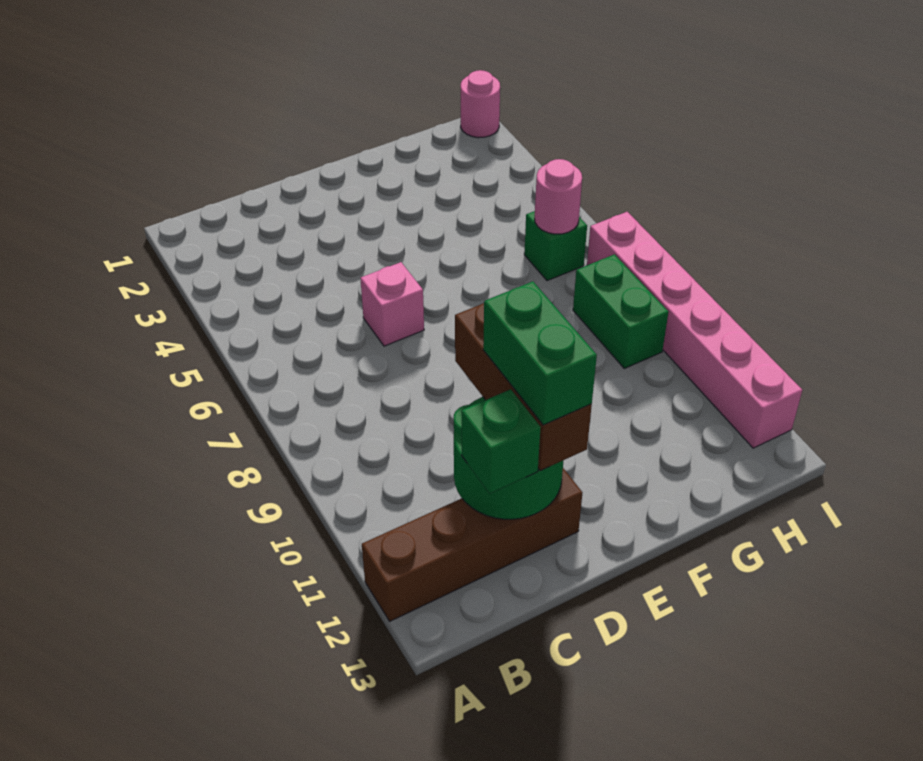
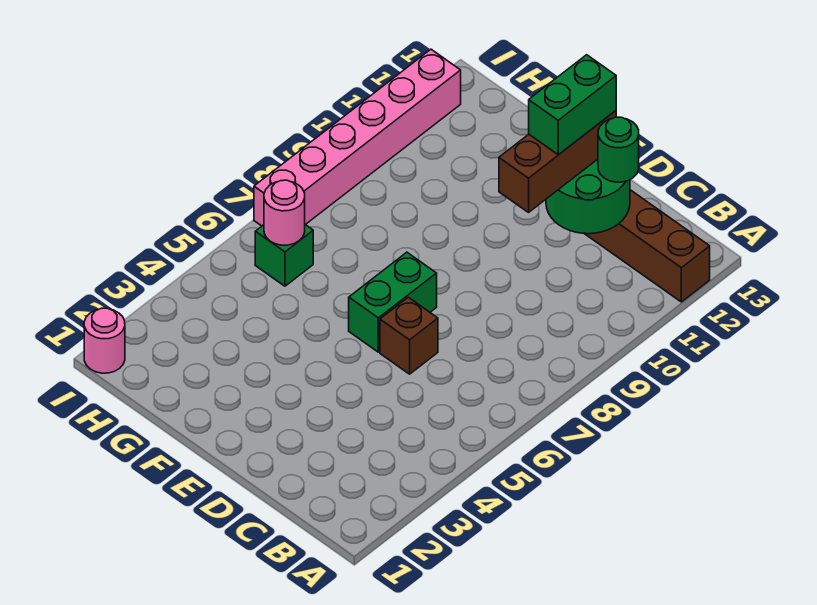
green brick C12 level 3 -> green round brick C12 level 3
pink brick D6 level 1 -> brown brick D6 level 1
green brick H8:H9 level 1 -> green brick E6:E7 level 1

